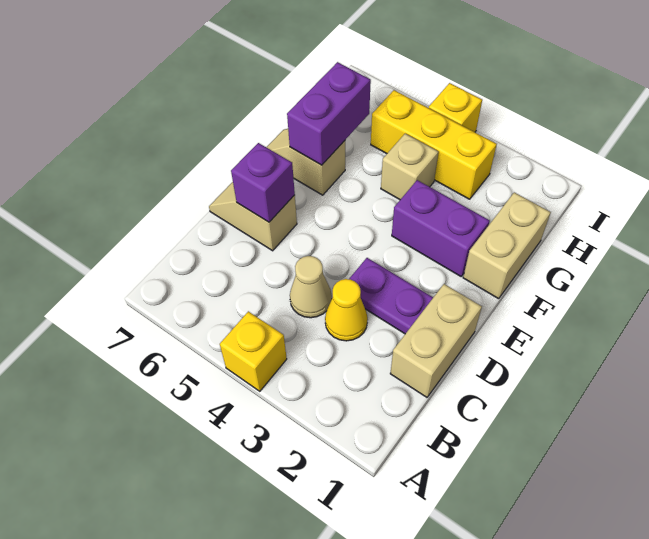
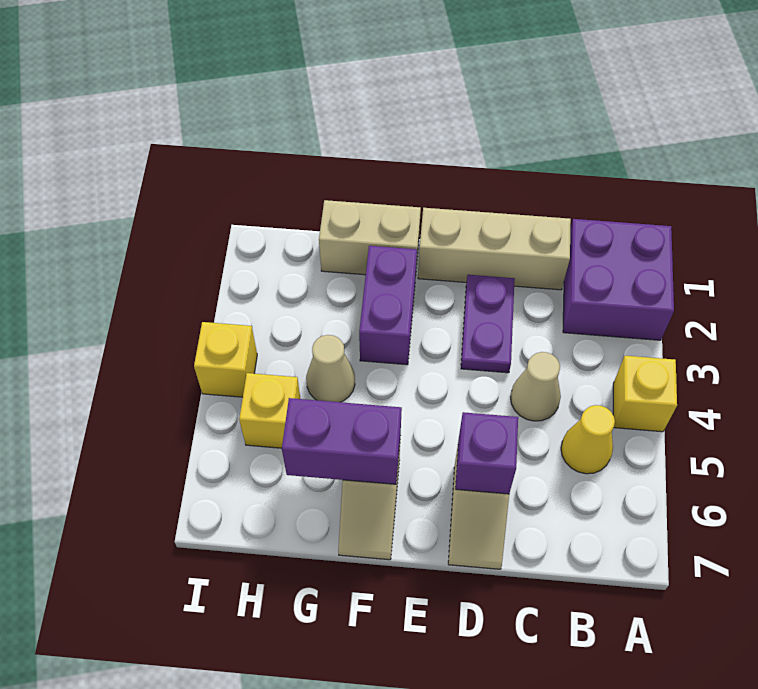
none -> purple brick A1:B2 level 1
tan brick C1:D1 level 1 -> tan brick C1:E1 level 1
yellow cone C3 level 1 -> yellow cone B5 level 1
tan brick G4 level 1 -> tan cone G4 level 1
yellow brick H3:H5 level 1 -> yellow brick H5 level 1

